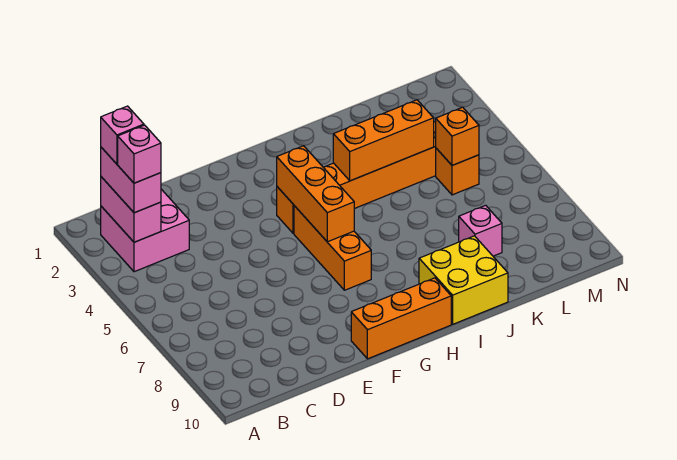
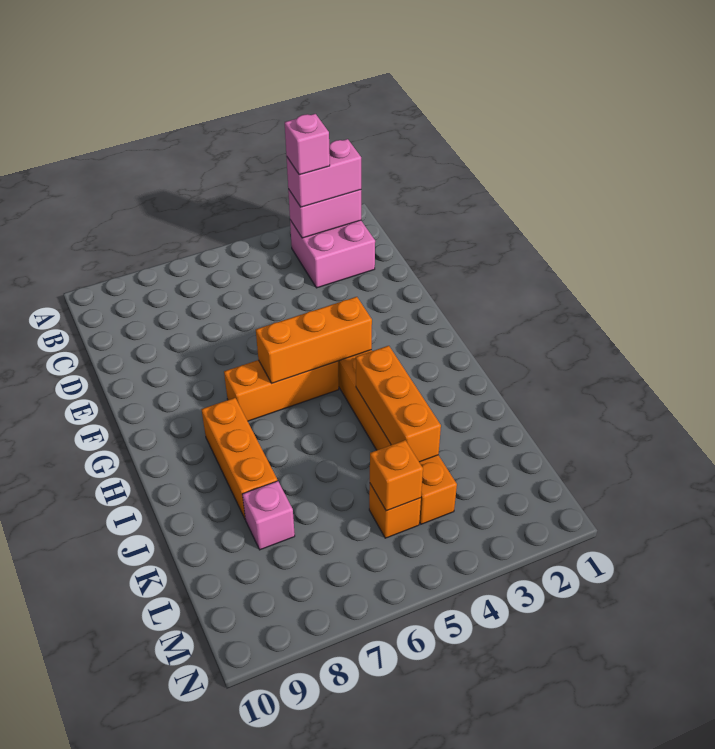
pink brick B2 level 4 -> none
orange brick F10:H10 level 1 -> orange brick H8:J8 level 1
yellow brick I9:J10 level 1 -> none

